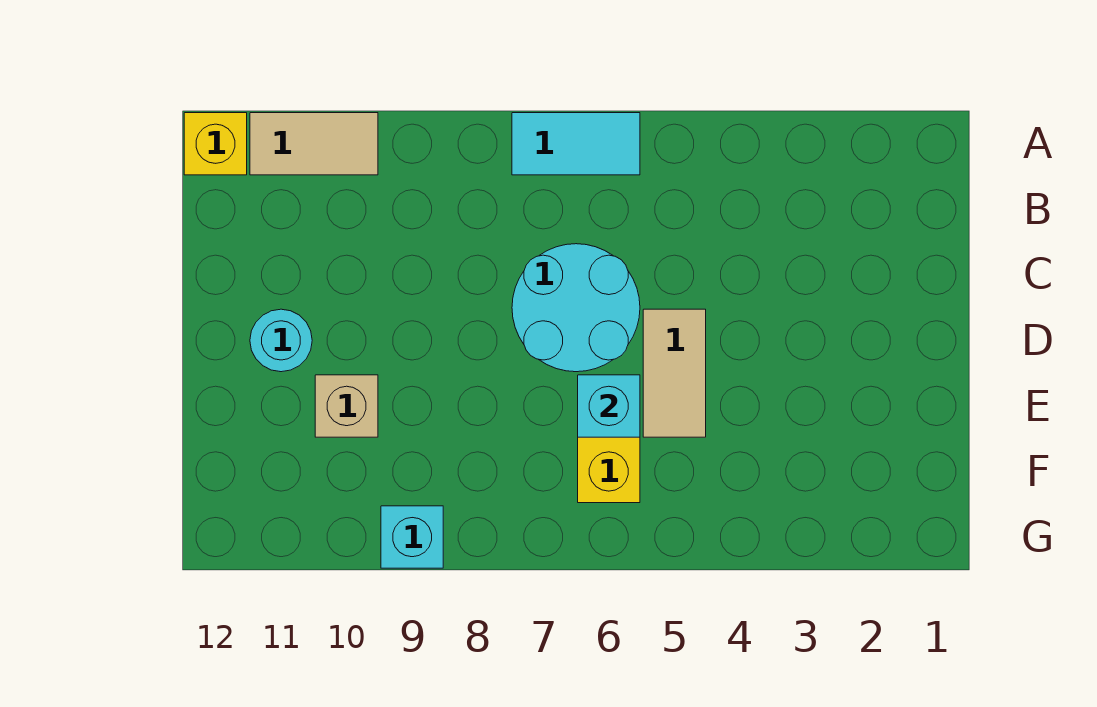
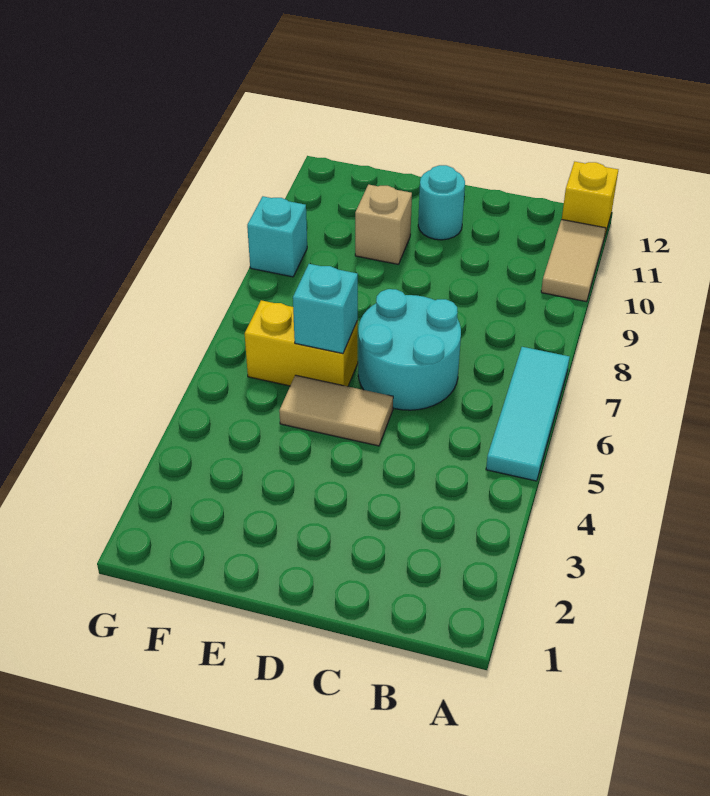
cyan tile A6:A7 level 1 -> cyan tile A5:A7 level 1

